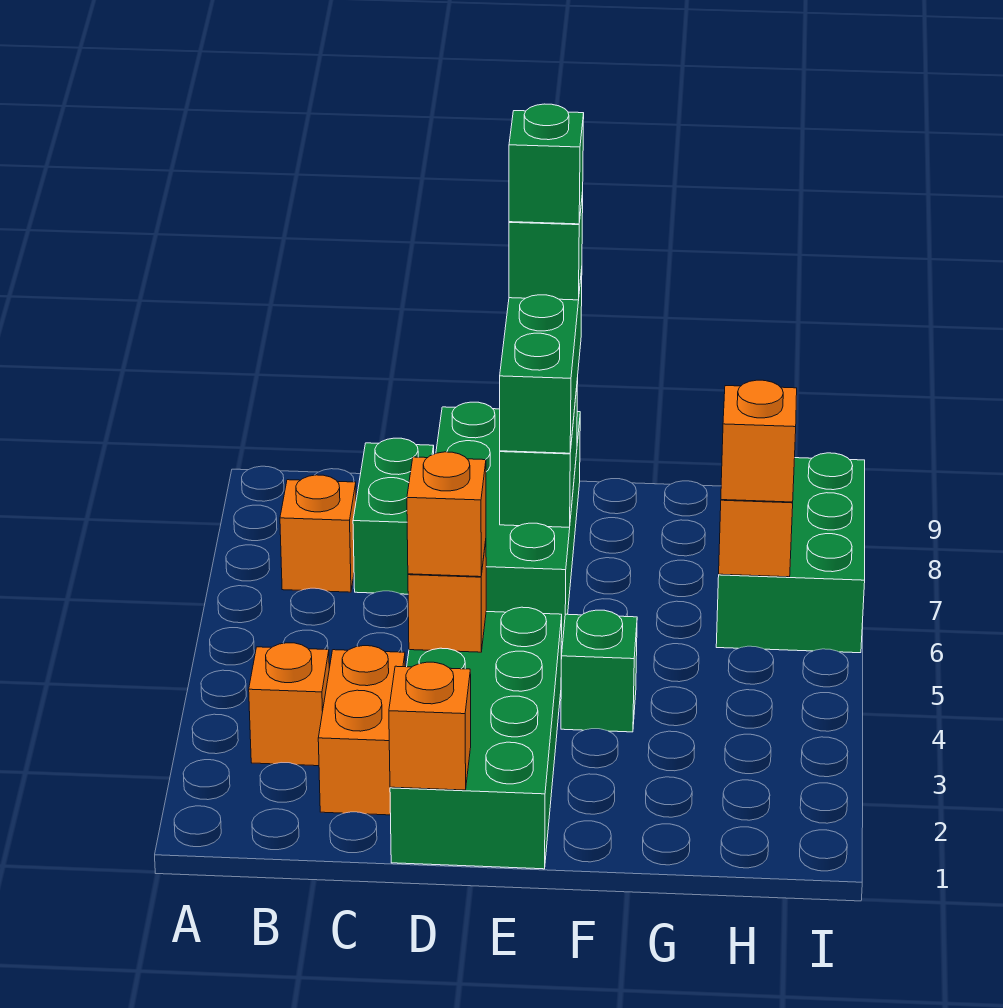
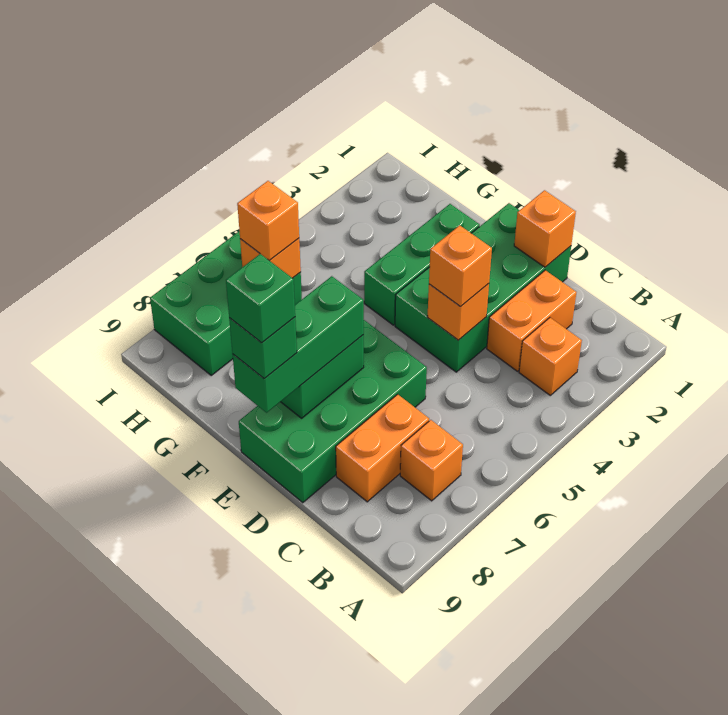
green brick C7:C8 level 1 -> orange brick C7:C8 level 1
green brick F4 level 1 -> green brick F2:F4 level 1

